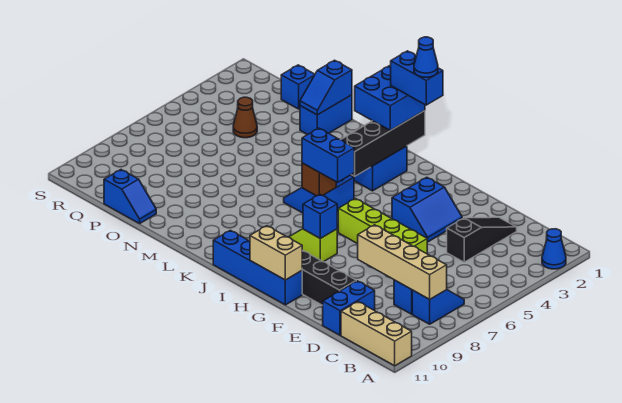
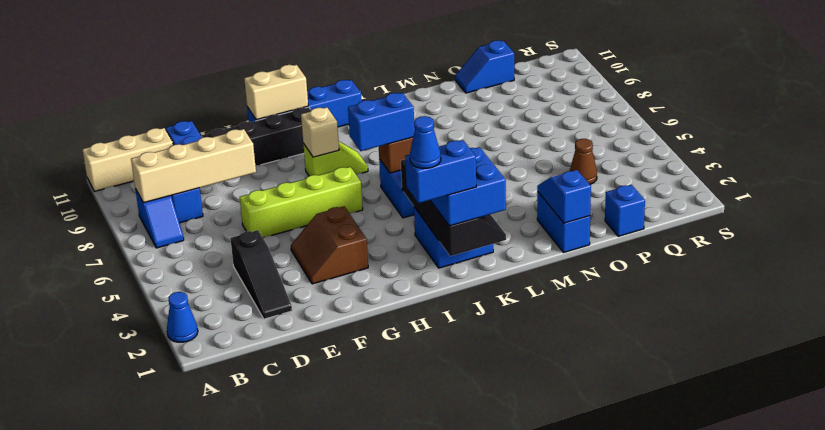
blue slope F3:G4 level 1 top G -> brown slope F3:G4 level 1 top G
blue brick H8 level 2 -> tan brick H8 level 2

